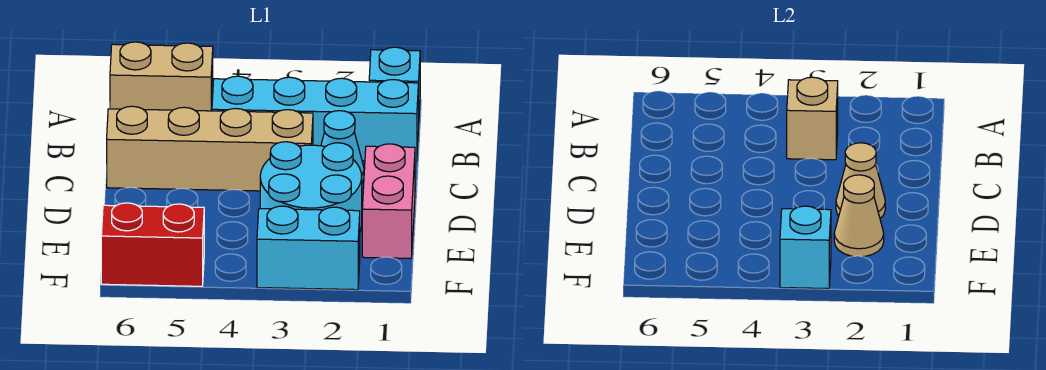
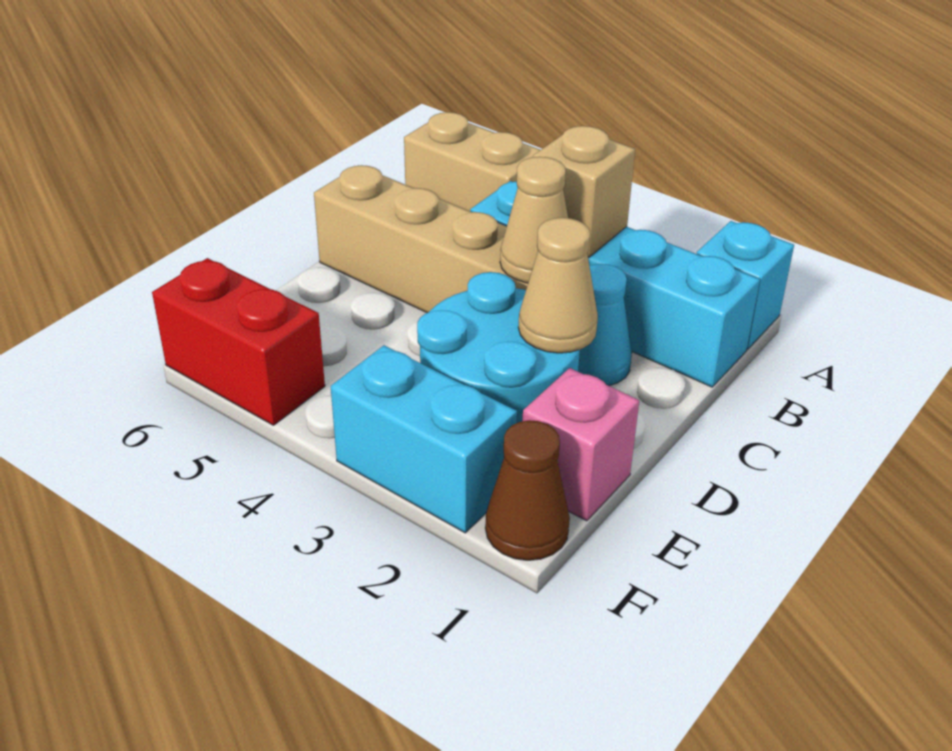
pink brick D1:E1 level 1 -> pink brick E1 level 1
tan cone E2 level 2 -> tan cone C3 level 2
none -> brown cone F1 level 1
cyan brick F3 level 2 -> none

